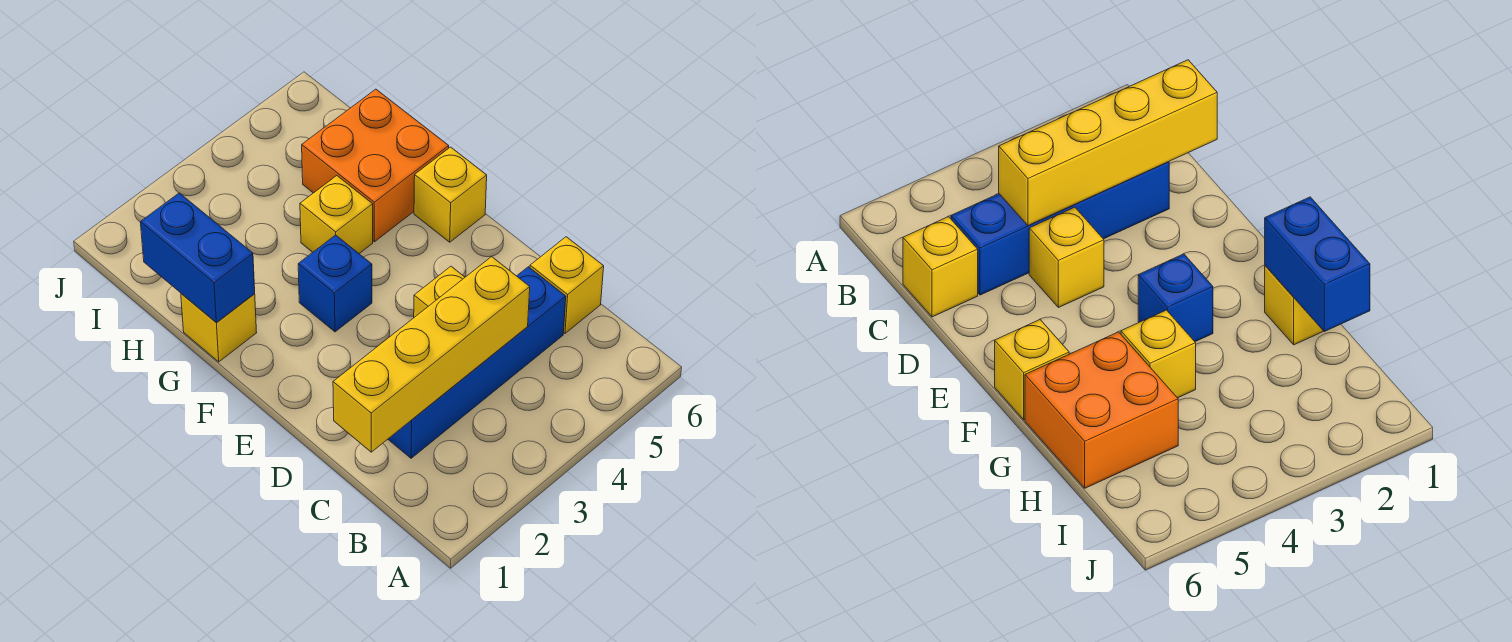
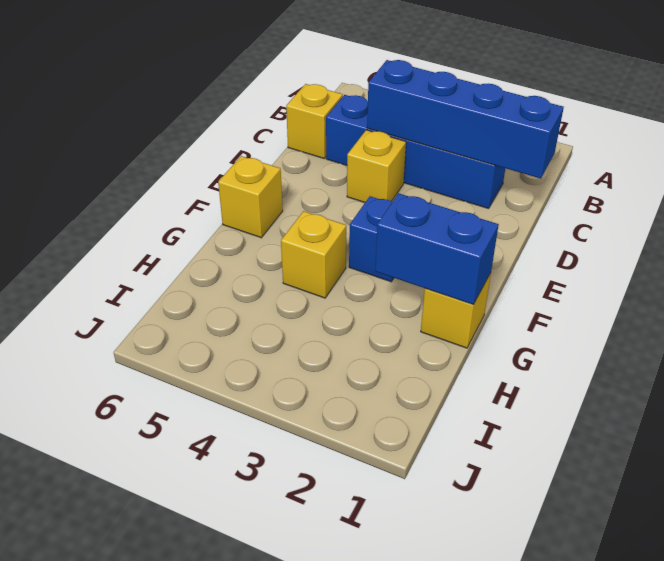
yellow brick C1:C4 level 2 -> blue brick C1:C4 level 2
blue brick G1:H1 level 2 -> blue brick G1:G2 level 2
orange brick G5:H6 level 1 -> none

